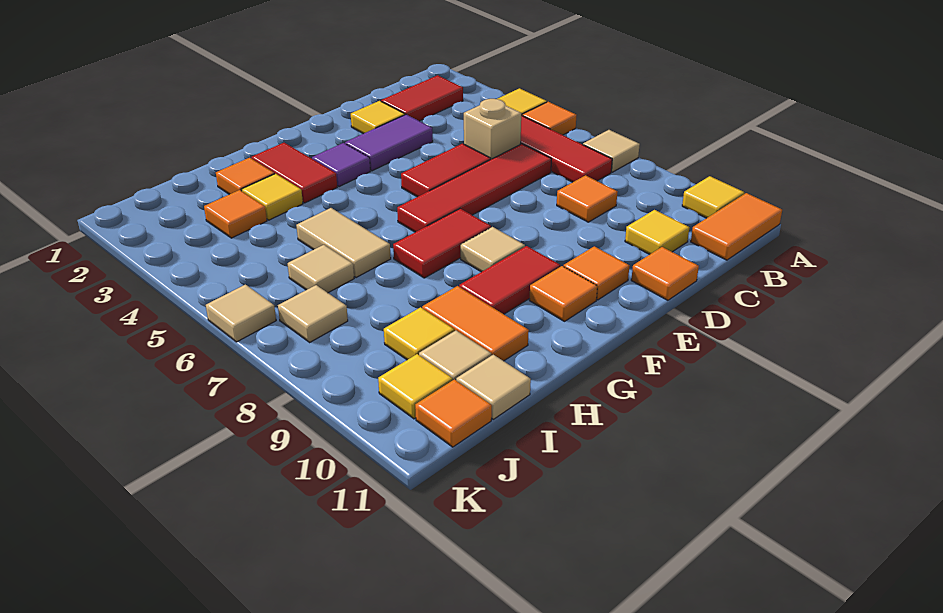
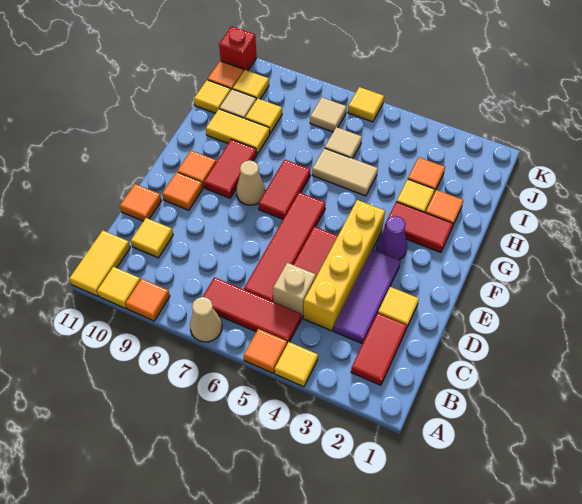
tan tile A7 level 1 -> tan cone A7 level 1
orange tile A11:B11 level 1 -> yellow tile A11:B11 level 1
none -> yellow brick C4:F4 level 1
orange tile C8 level 1 -> orange tile A9 level 1
purple tile D3:E3 level 1 -> purple tile C3:E3 level 1
purple tile F3 level 1 -> purple cone F3 level 1
tan tile F8 level 1 -> tan cone F8 level 1
orange tile H9:H10 level 1 -> yellow tile H9:H10 level 1
tan tile I11 level 1 -> yellow tile I11 level 1
tan tile K6 level 1 -> yellow tile K6 level 1
none -> red brick K11 level 1

